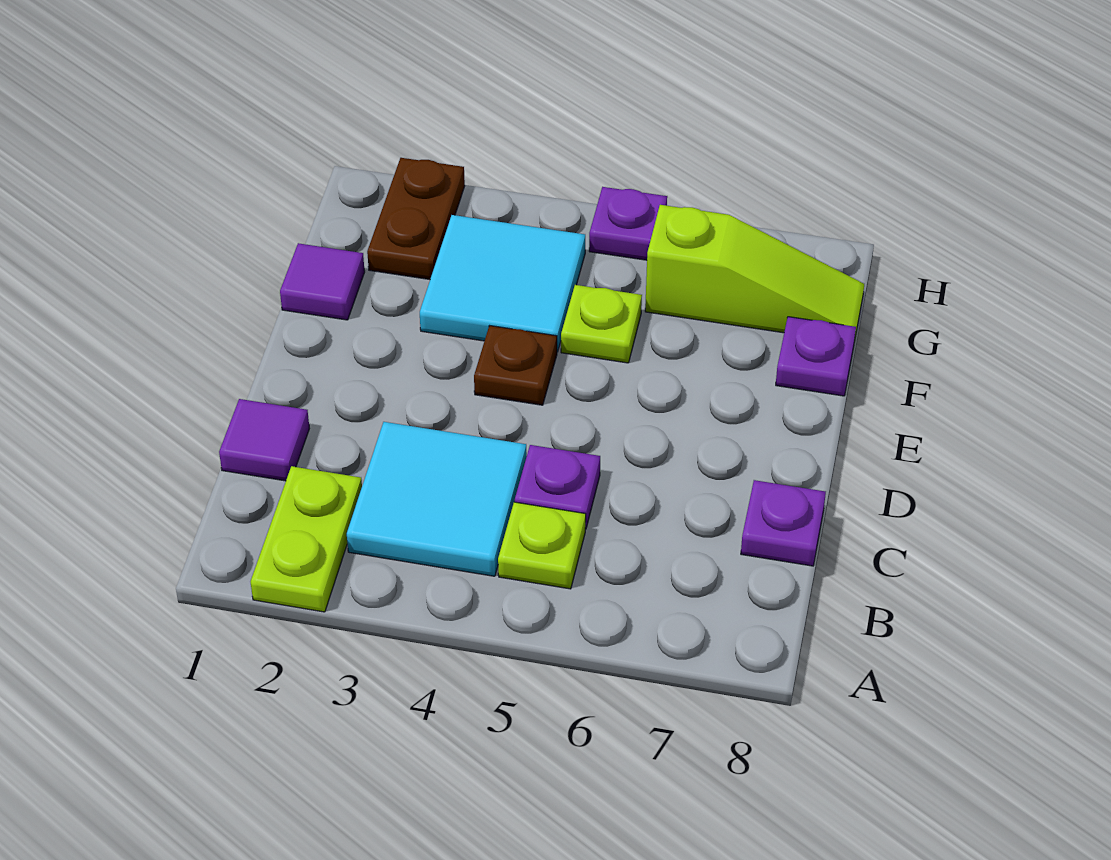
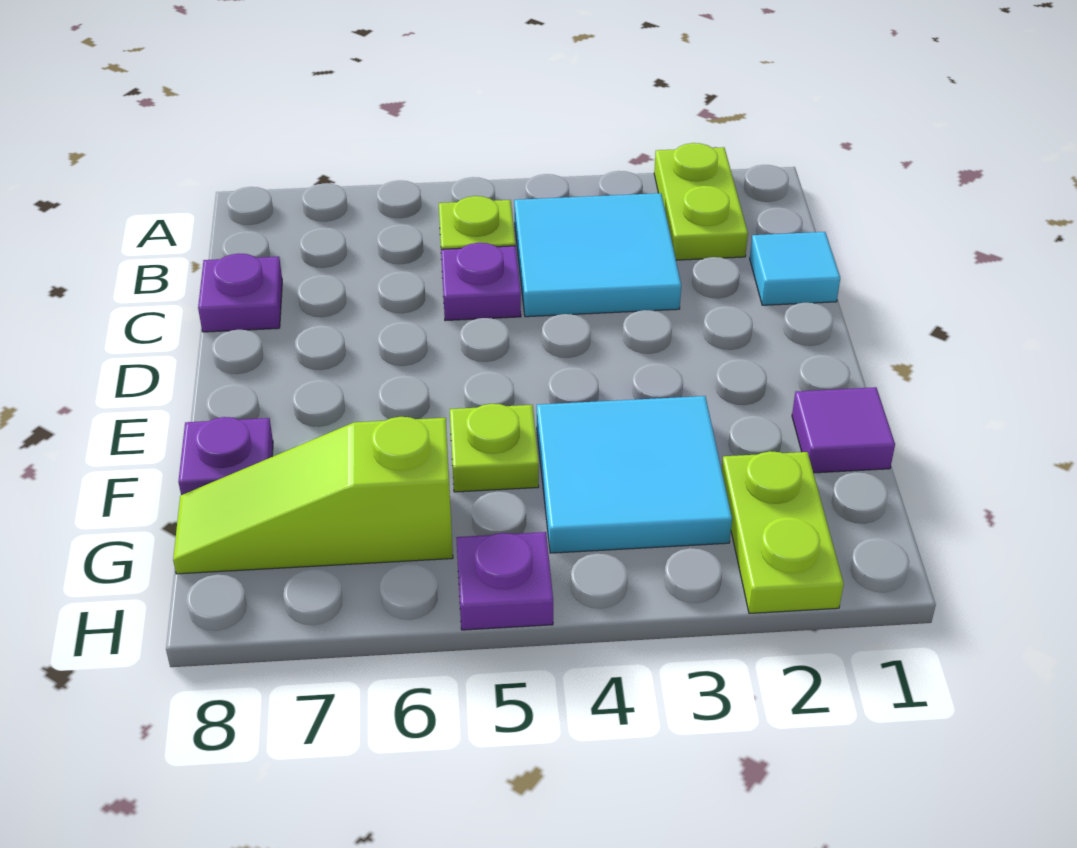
purple tile C1 level 1 -> cyan tile C1 level 1
brown plate E4 level 1 -> none
brown plate G2:H2 level 1 -> lime plate G2:H2 level 1

